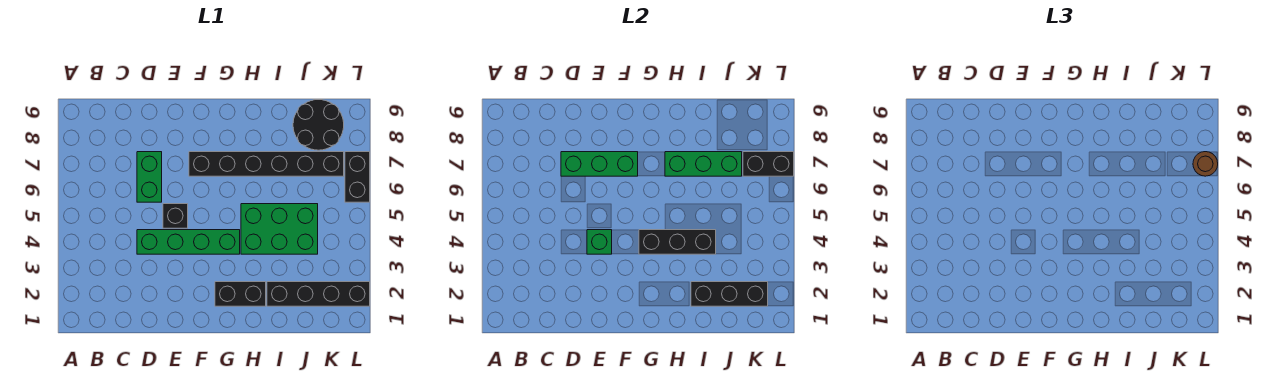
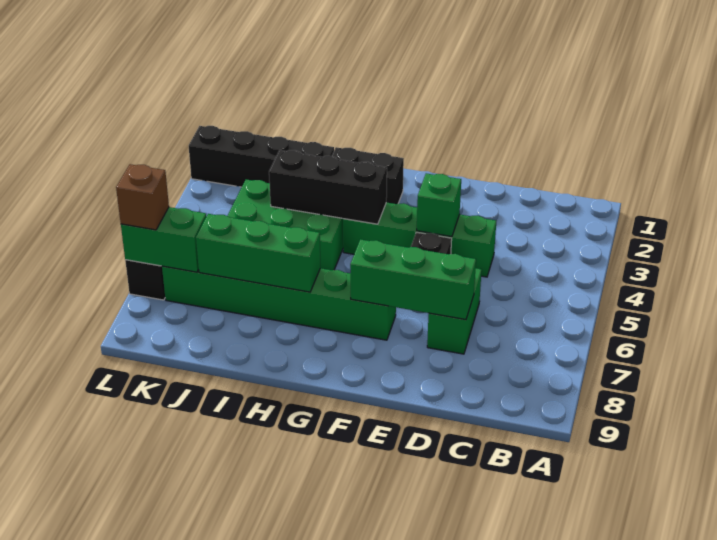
black brick F7:K7 level 1 -> green brick F7:K7 level 1
black brick I2:K2 level 2 -> none
black round brick J8:K9 level 1 -> none
black brick K7:L7 level 2 -> green brick K7:L7 level 2
brown round brick L7 level 3 -> brown brick L7 level 3

